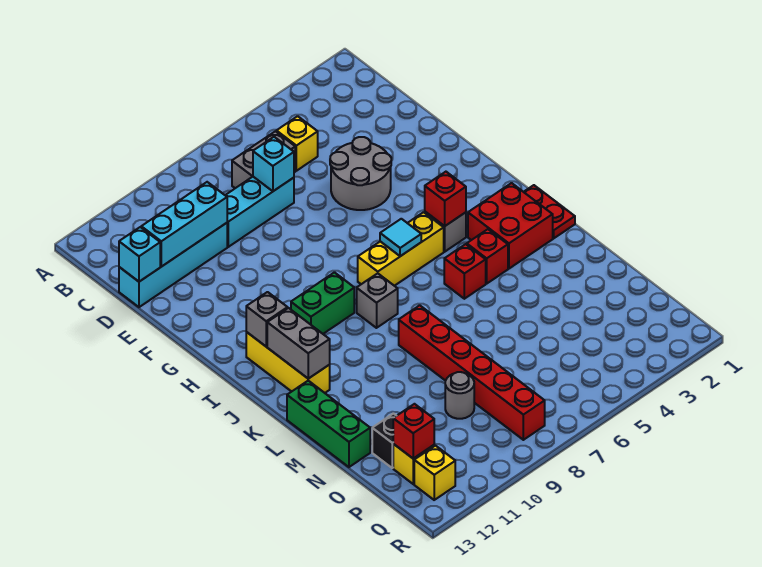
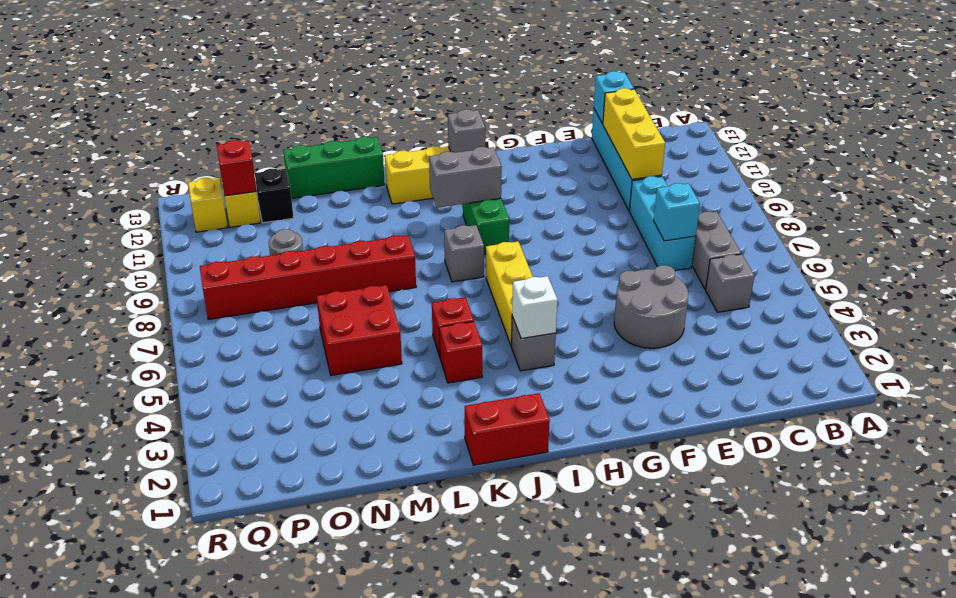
yellow brick C5 level 1 -> grey brick C5 level 1
cyan brick D10:D12 level 2 -> yellow brick D10:D12 level 2
red brick I4 level 2 -> white brick I4 level 2
cyan tile I6 level 2 -> none
red plate J1:K1 level 1 -> red brick J1:K1 level 1
red brick J2:K3 level 1 -> red brick M5:N6 level 1
grey brick J12:K12 level 2 -> grey brick I10:J10 level 2

